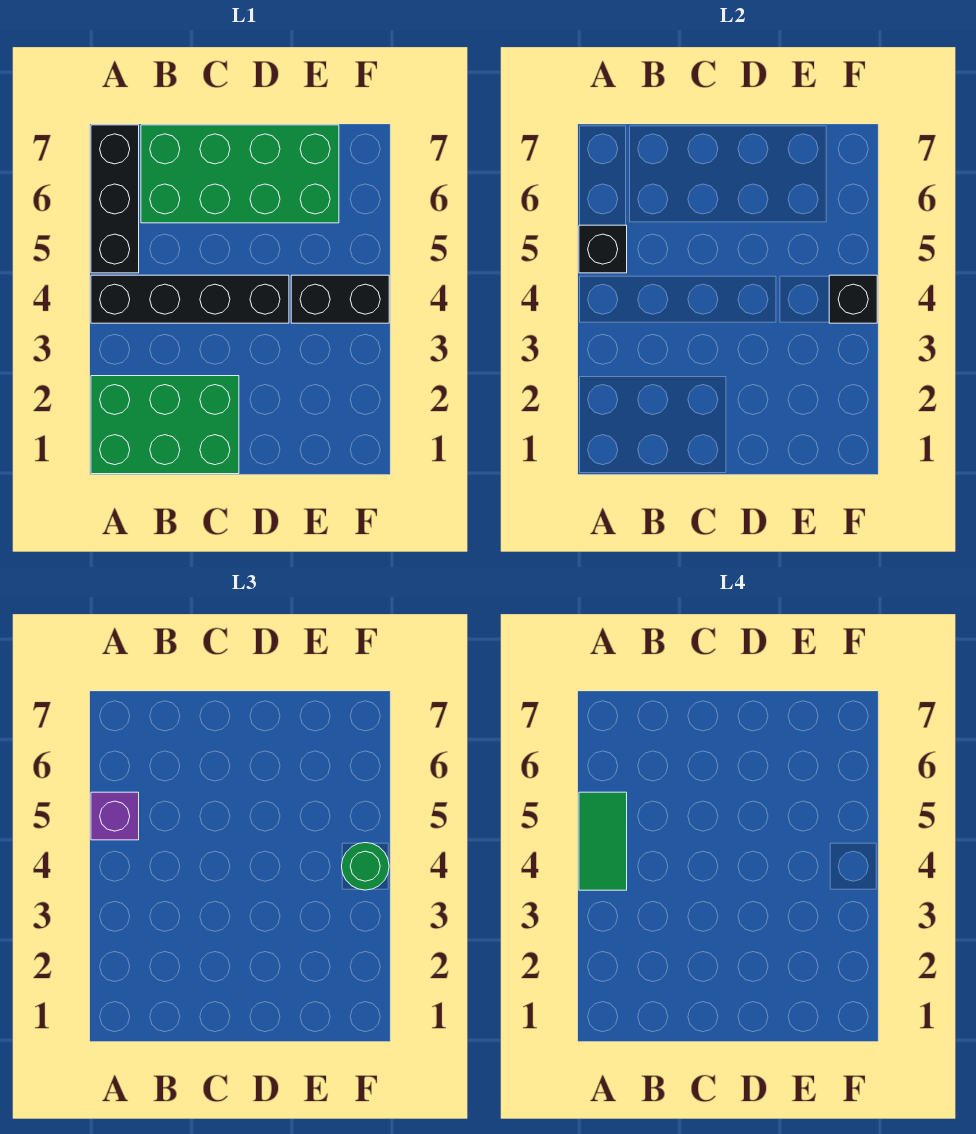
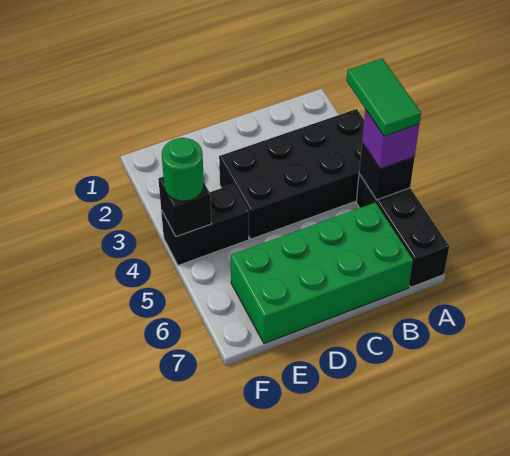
green brick A1:C2 level 1 -> none
black brick A4:D4 level 1 -> black brick A3:D4 level 1

